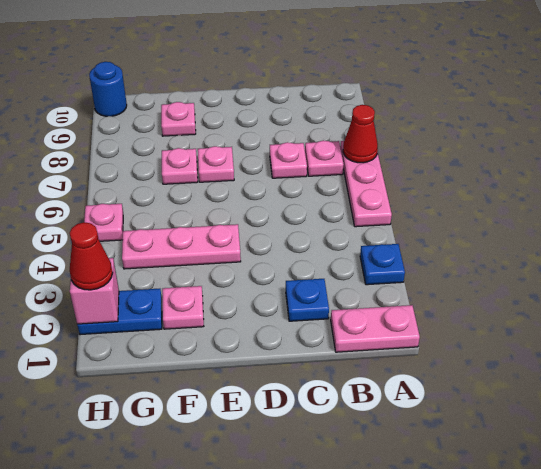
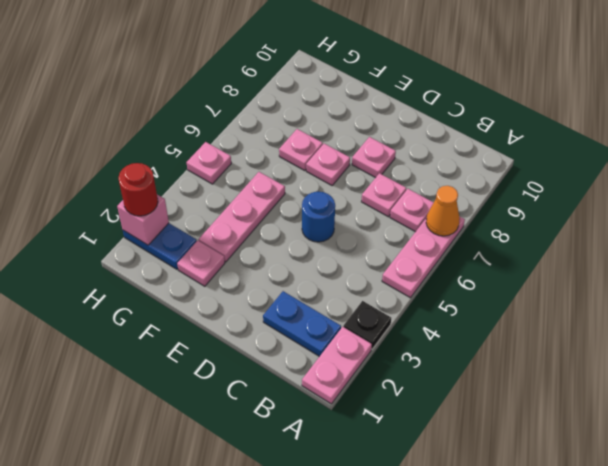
pink plate A1:B1 level 1 -> pink plate A1:A2 level 1
blue plate A3 level 1 -> black plate A3 level 1
red cone A7 level 2 -> orange cone A7 level 2
blue plate C2 level 1 -> blue plate B2:C2 level 1
pink plate E4:G4 level 1 -> pink plate F3:F5 level 1
pink plate F9 level 1 -> pink plate D8 level 1
red cone H2 level 3 -> red round brick H2 level 3
blue round brick H10 level 1 -> blue round brick D5 level 1

